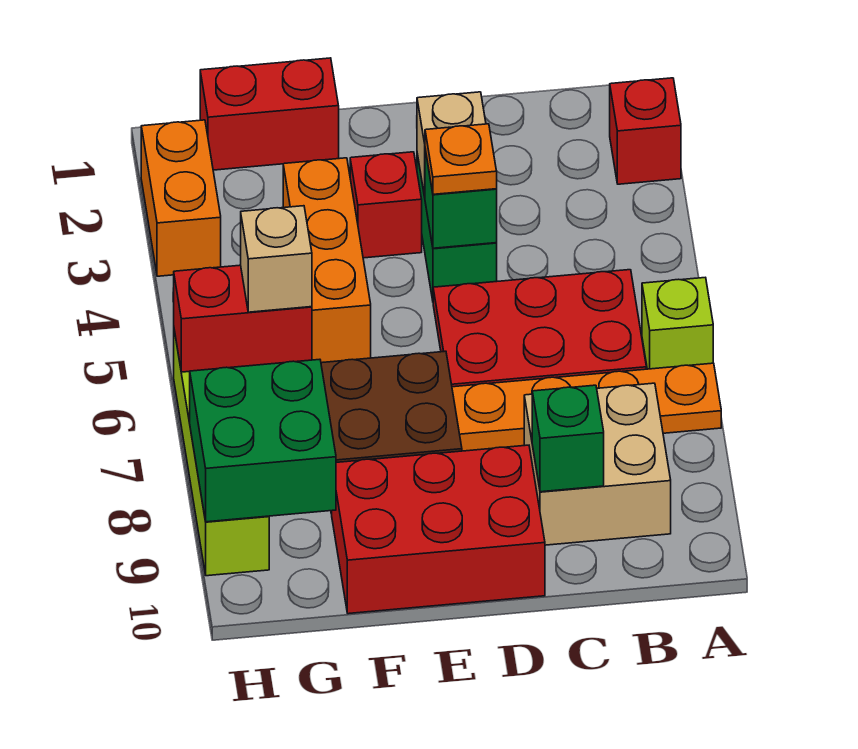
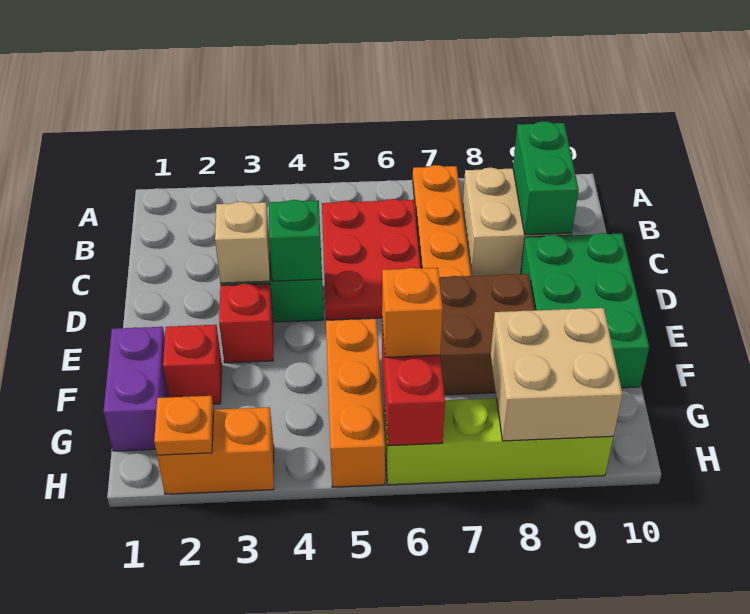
red brick A2 level 1 -> red brick F2 level 1
lime brick A6 level 1 -> none
green brick C9 level 2 -> green brick B9:C9 level 2
orange plate D4 level 3 -> orange plate H2 level 2
red brick D9:F10 level 1 -> green brick D9:F10 level 1
red brick F1:G1 level 1 -> purple brick F1:G1 level 1
orange brick F3:F5 level 1 -> orange brick F5:H5 level 1
tan brick G6 level 3 -> orange brick G6 level 3
green brick G8:H9 level 2 -> tan brick G8:H9 level 2

